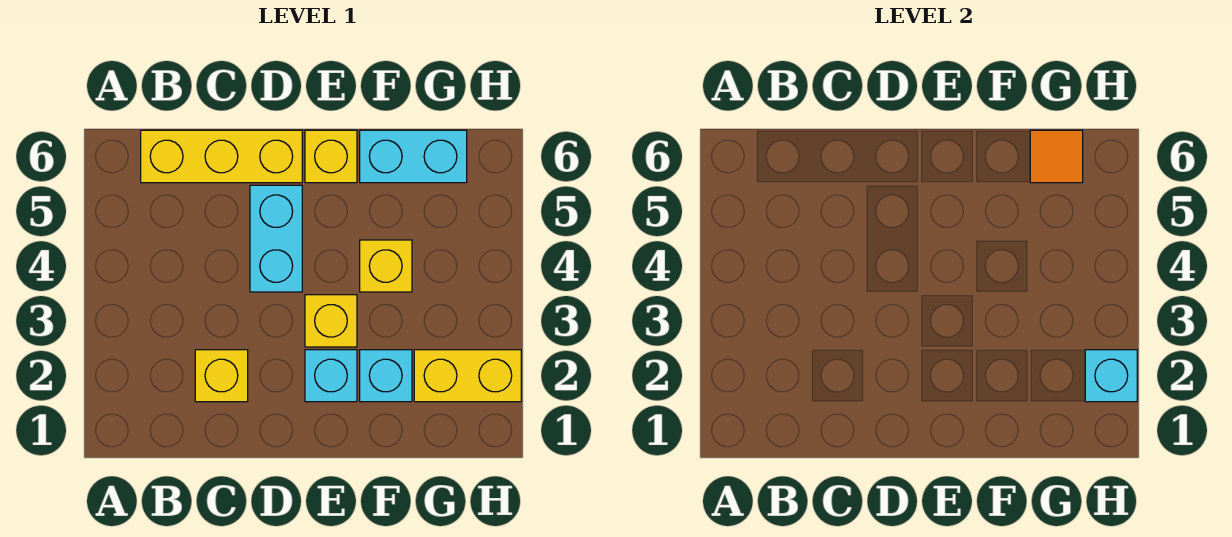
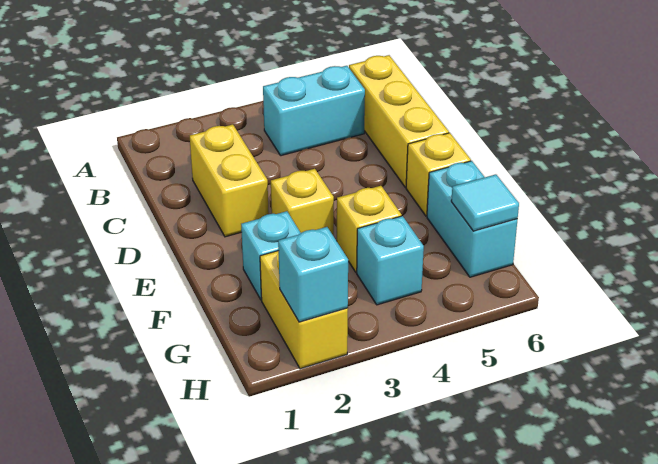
yellow brick C2 level 1 -> yellow brick C2:D2 level 1
cyan brick D4:D5 level 1 -> cyan brick B4:B5 level 1
cyan brick E2 level 1 -> cyan brick G4 level 1
orange tile G6 level 2 -> cyan tile G6 level 2

